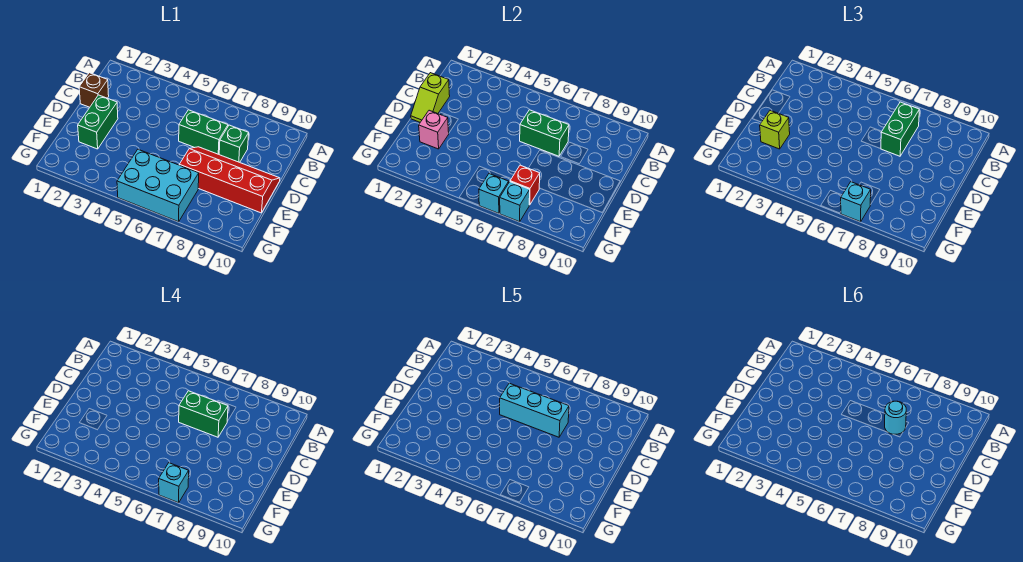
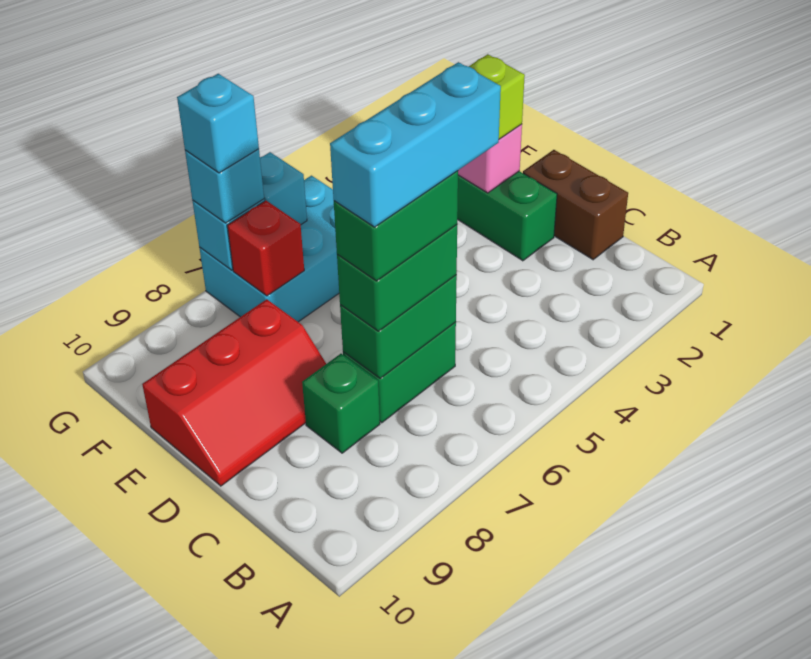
green brick B7:C7 level 3 -> green brick C6:C7 level 3
brown brick C1 level 1 -> brown brick C1:D1 level 1
lime slope C1:D1 level 2 top C -> none
cyan round brick C7 level 6 -> none
red slope D7:E10 level 1 top E -> red slope D8:E10 level 1 top E

